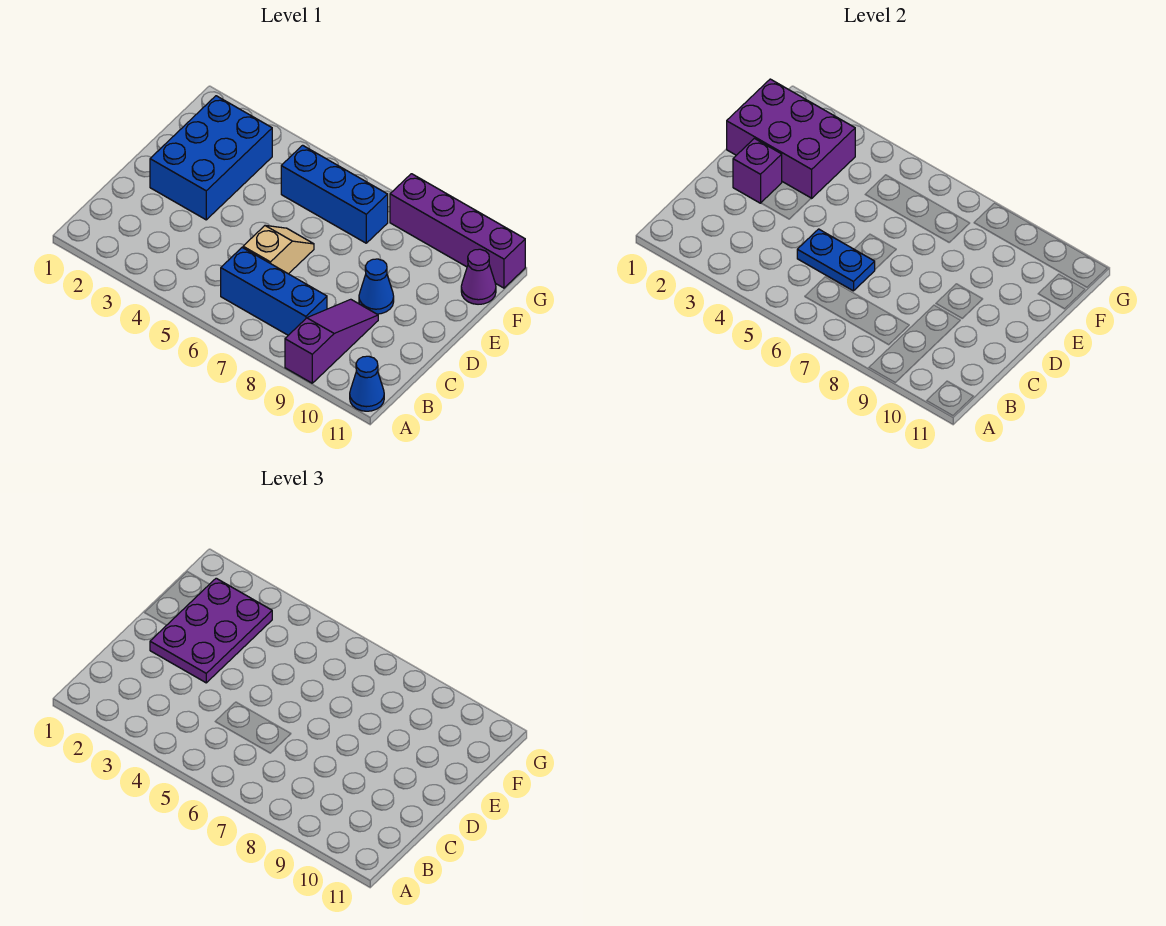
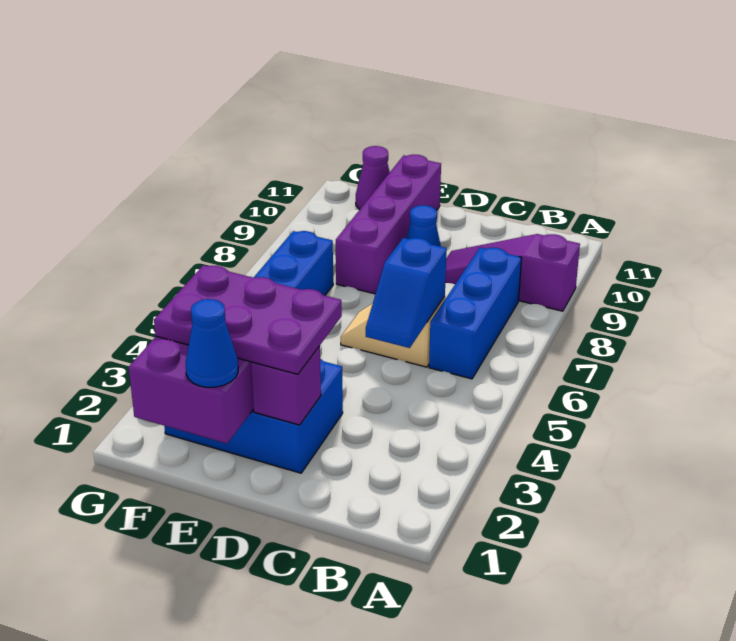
blue cone A11 level 1 -> blue cone E1 level 3
blue plate C5:C6 level 2 -> blue slope C5:C6 level 2 top 6
purple brick G8:G11 level 1 -> purple brick E8:E11 level 1

